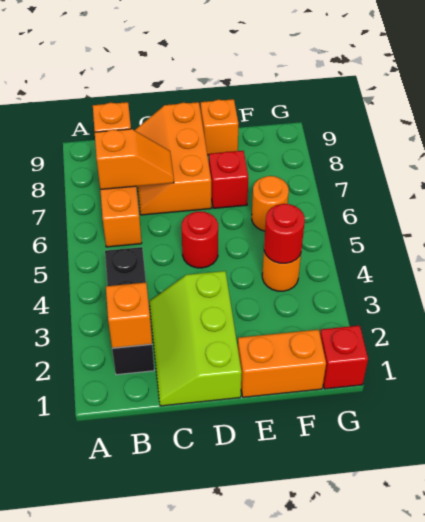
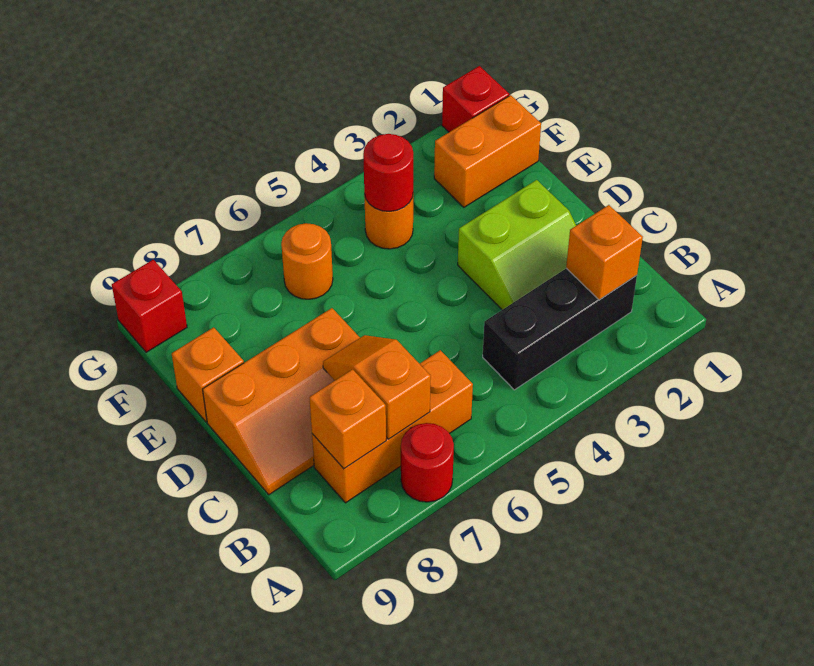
lime slope C1:D3 level 1 top D -> lime slope C2:D3 level 1 top D
red round brick D5 level 1 -> red round brick A7 level 1
orange brick E1:F1 level 1 -> orange brick F1:F2 level 1
red brick E7 level 1 -> red brick G9 level 1

